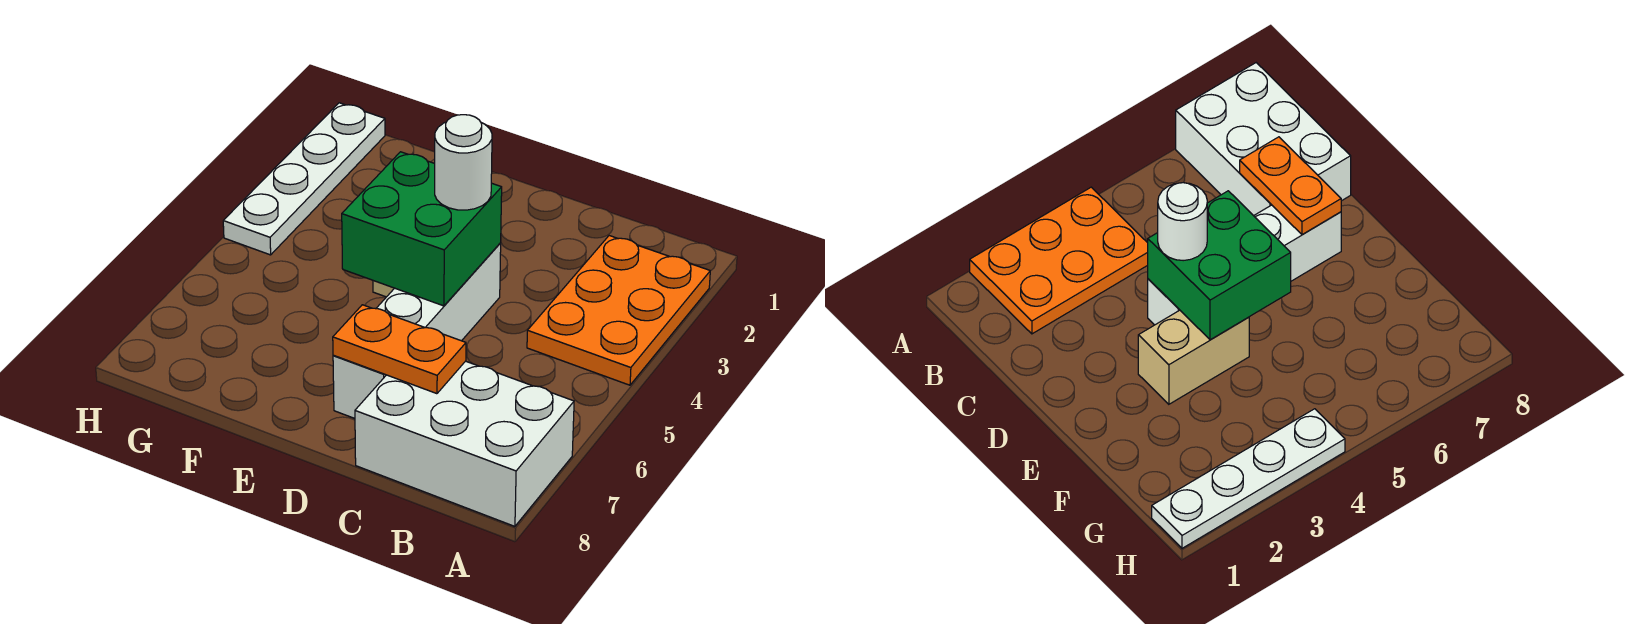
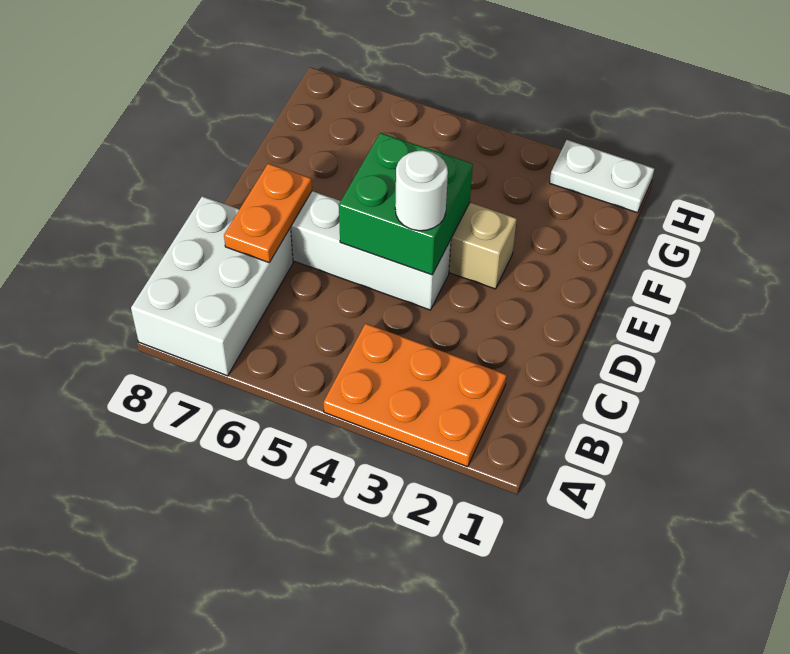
white plate H1:H4 level 1 -> white plate H1:H2 level 1

